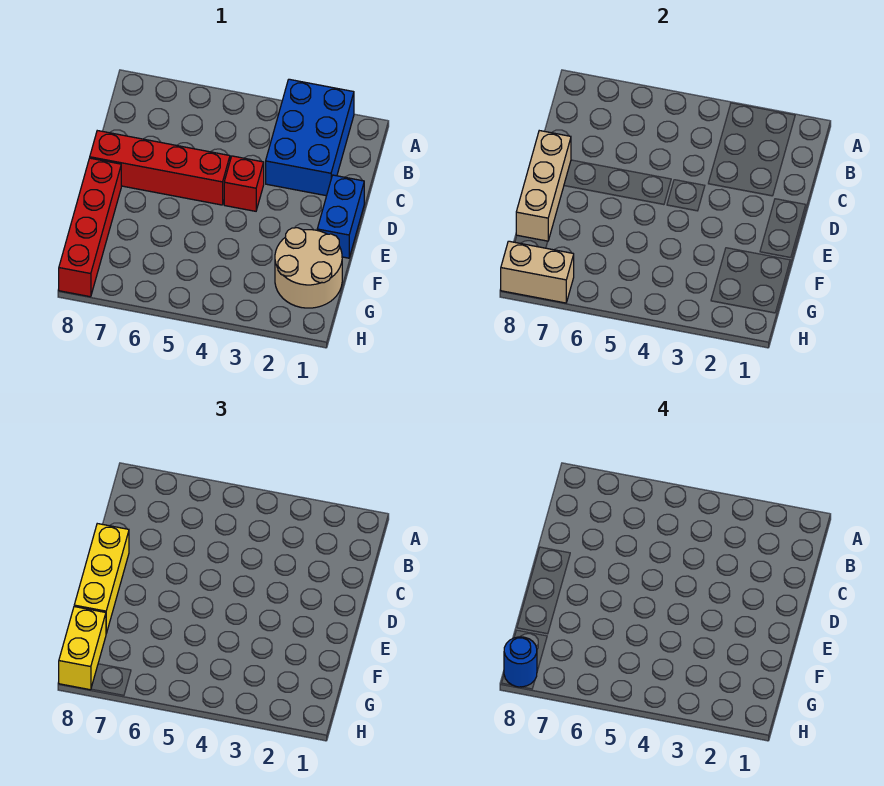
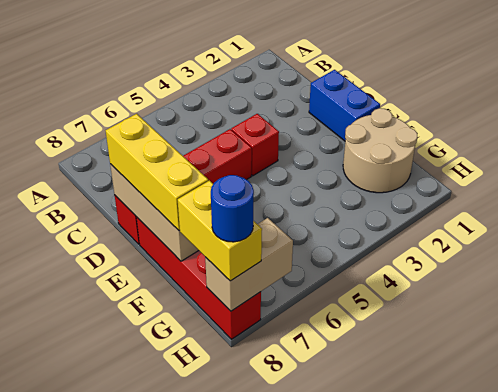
blue brick A2:C3 level 1 -> none

